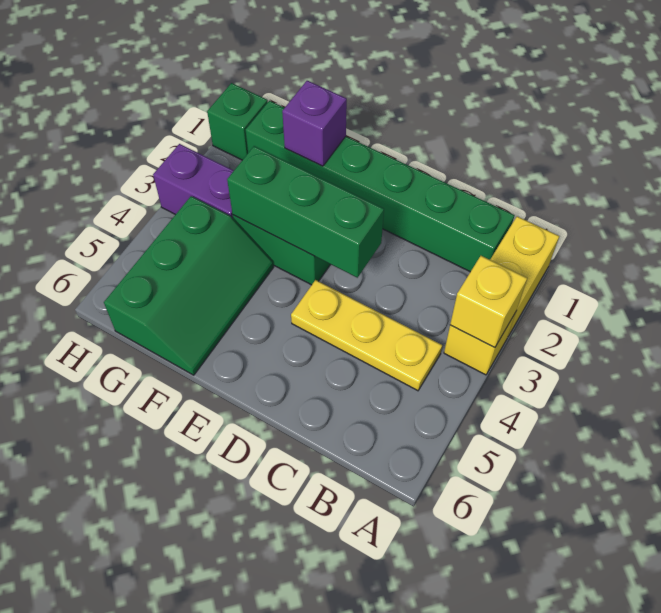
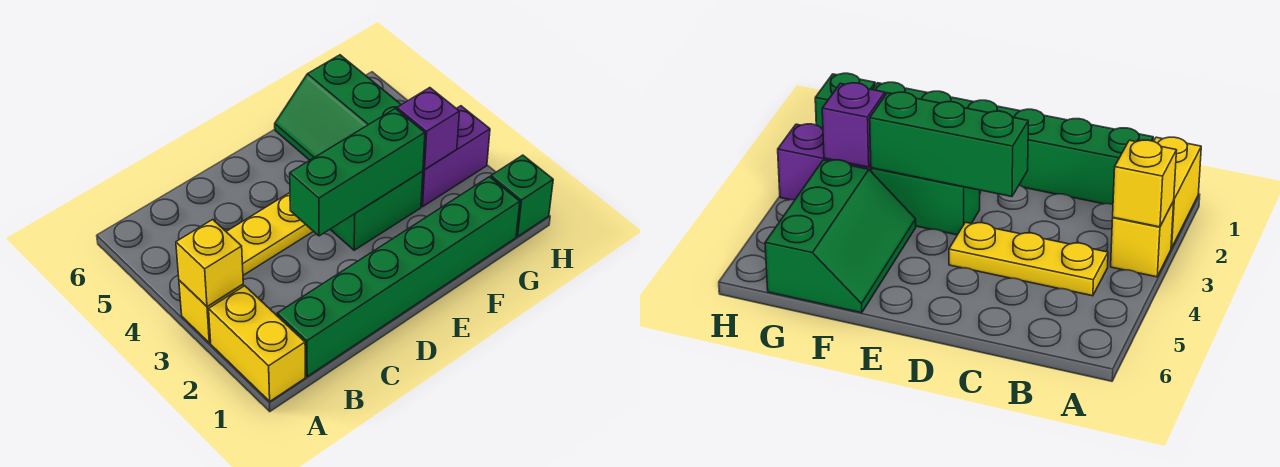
purple brick F1 level 2 -> purple brick G3 level 2

